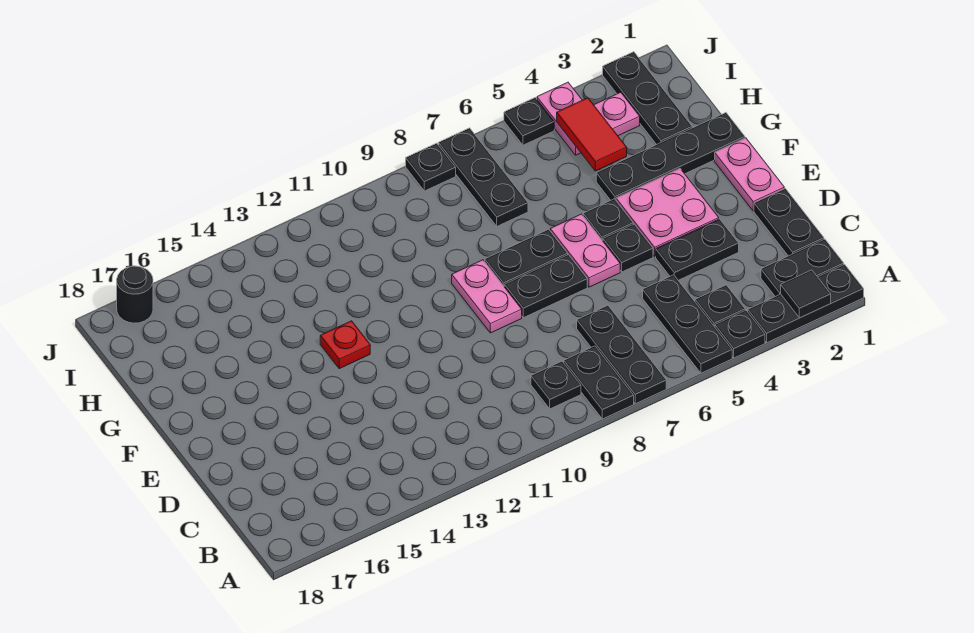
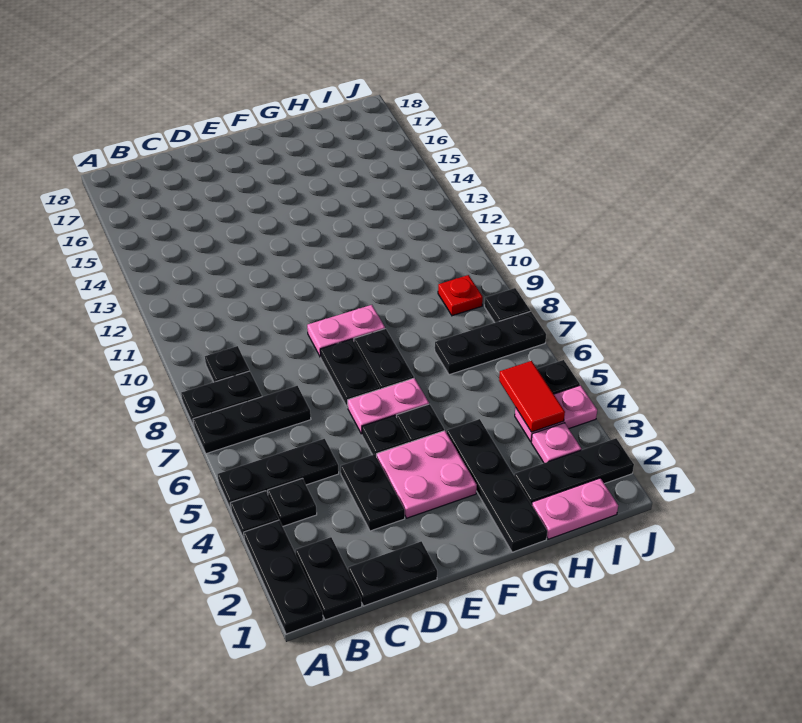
black tile A2 level 2 -> none
pink plate E1:F1 level 1 -> pink plate H1:I1 level 1
red plate F13 level 1 -> red plate I9 level 1
red tile H4:I4 level 2 -> red tile I4:I5 level 2
black round brick J17 level 1 -> none

